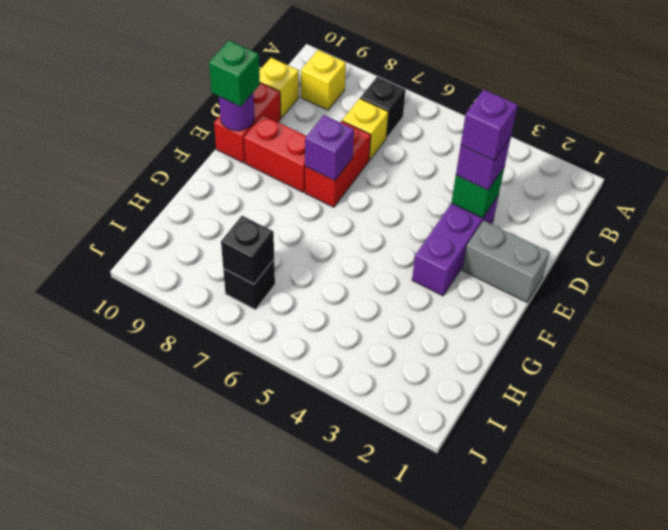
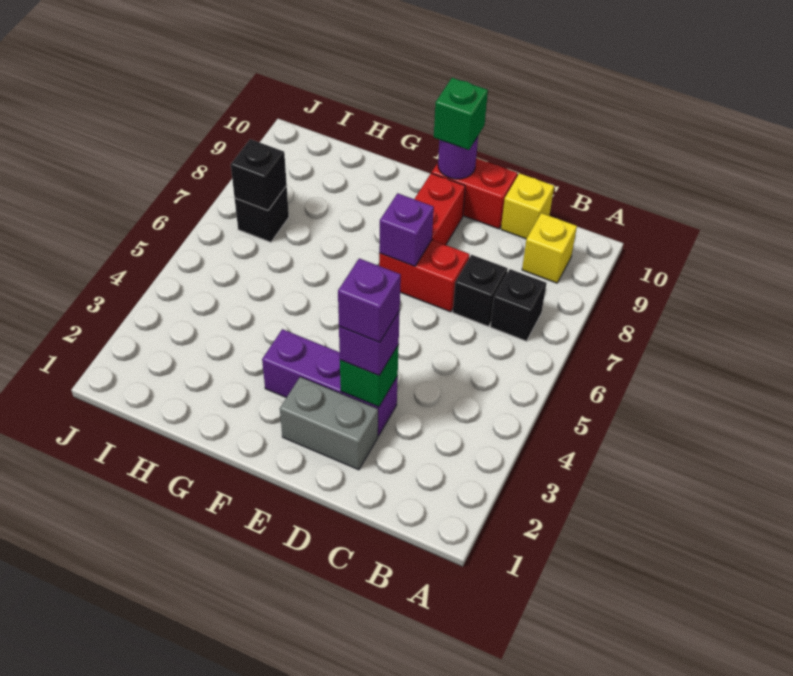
yellow brick C7 level 1 -> black brick C7 level 1
grey brick E1:E2 level 1 -> grey brick D2:E2 level 1

